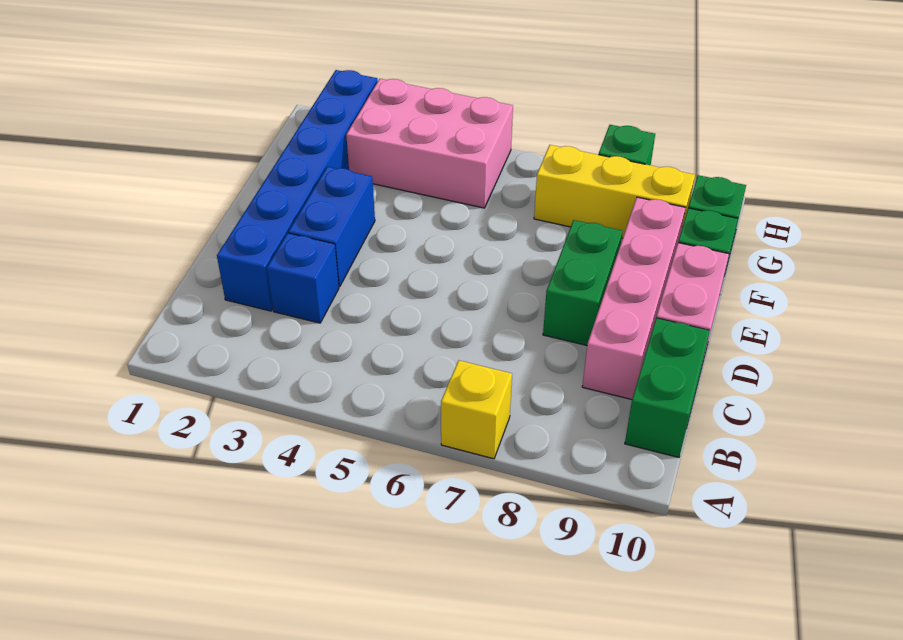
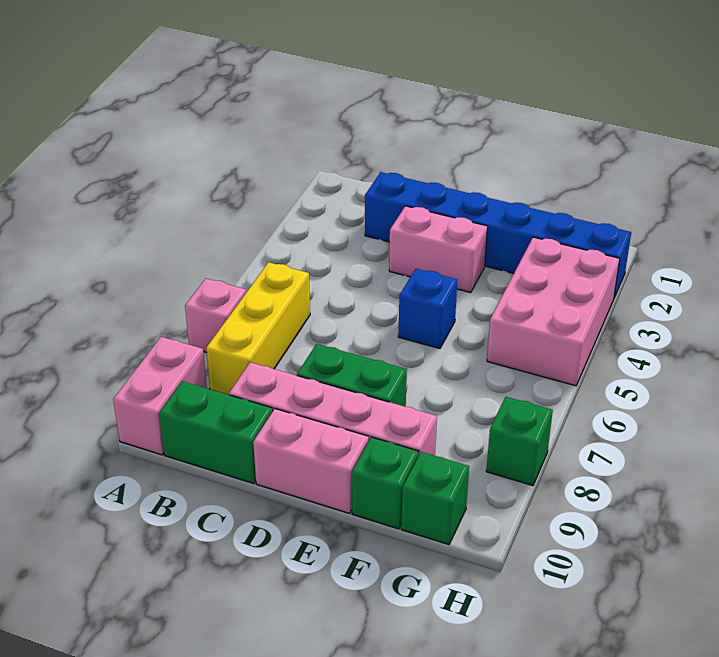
yellow brick A7 level 1 -> pink brick A7 level 1
none -> pink brick A9:A10 level 1
blue brick C3 level 1 -> blue brick E5 level 1
blue brick D3:E3 level 1 -> pink brick D3:E3 level 1
yellow brick G7:G9 level 1 -> yellow brick B6:B8 level 1

